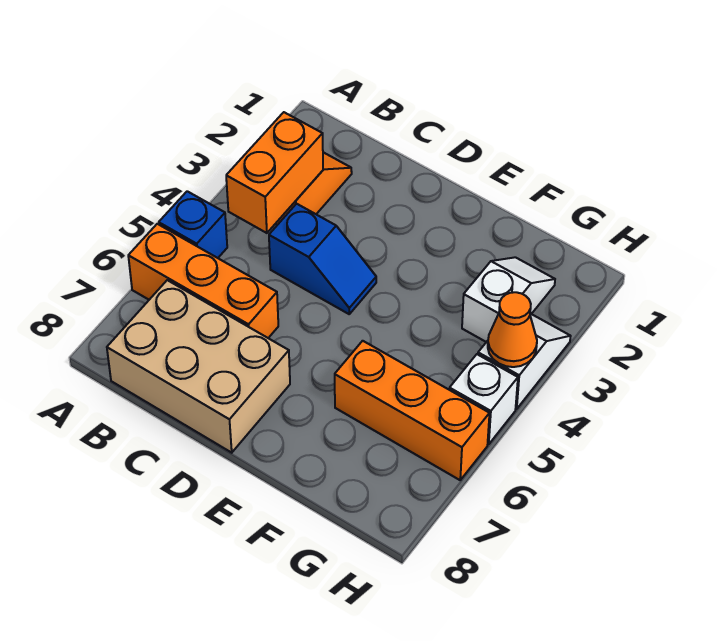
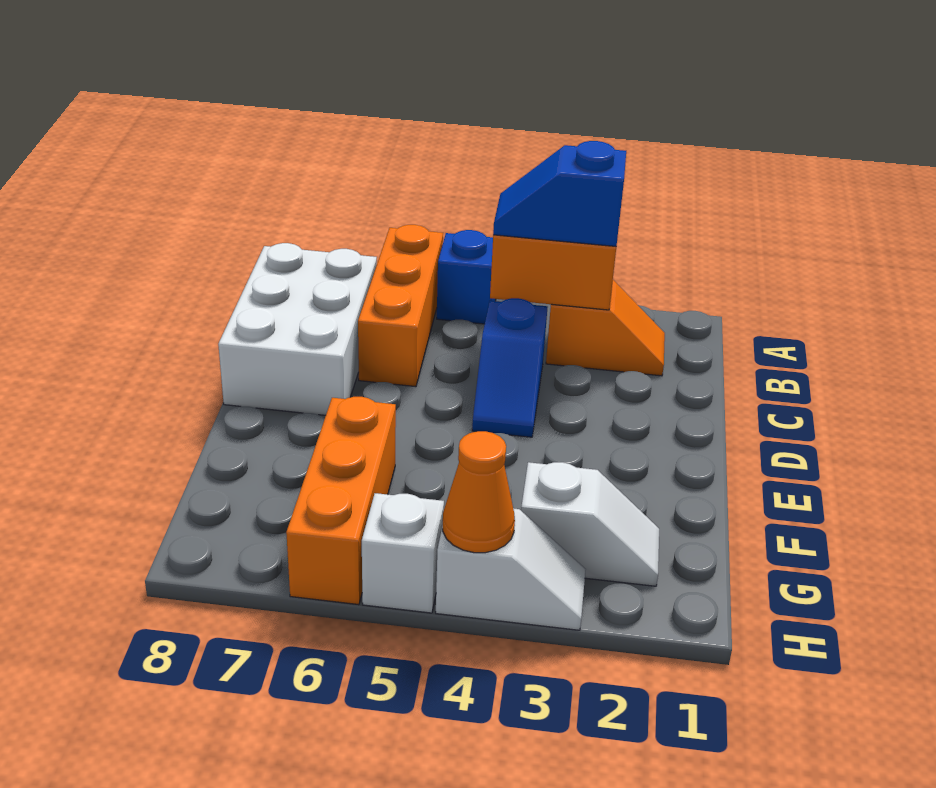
none -> blue slope B3:B4 level 3 top 3
tan brick B7:D8 level 1 -> white brick B7:D8 level 1

